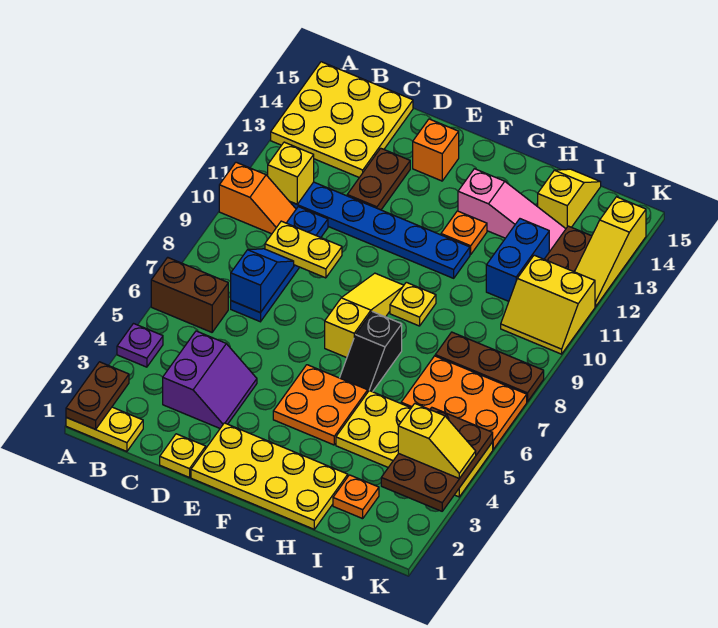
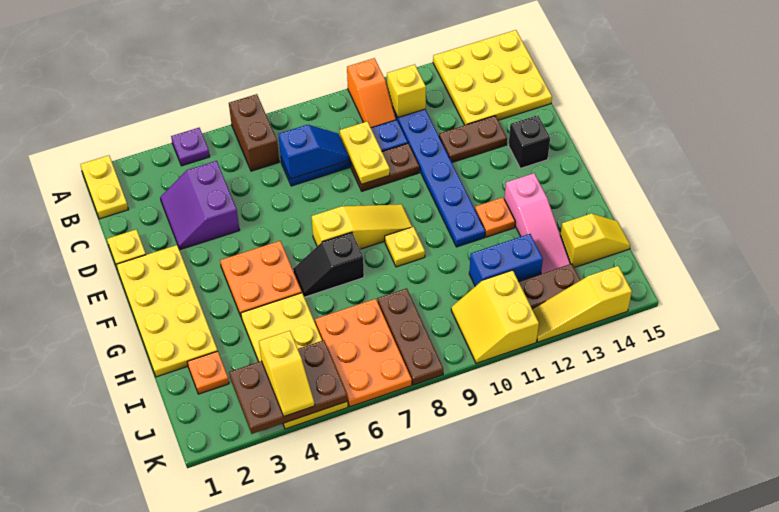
brown plate A1:A2 level 2 -> brown plate D9:D10 level 1
purple slope C3:D4 level 1 top C -> purple slope C3:D4 level 1 top 4
orange brick E14 level 1 -> black brick E14 level 1

